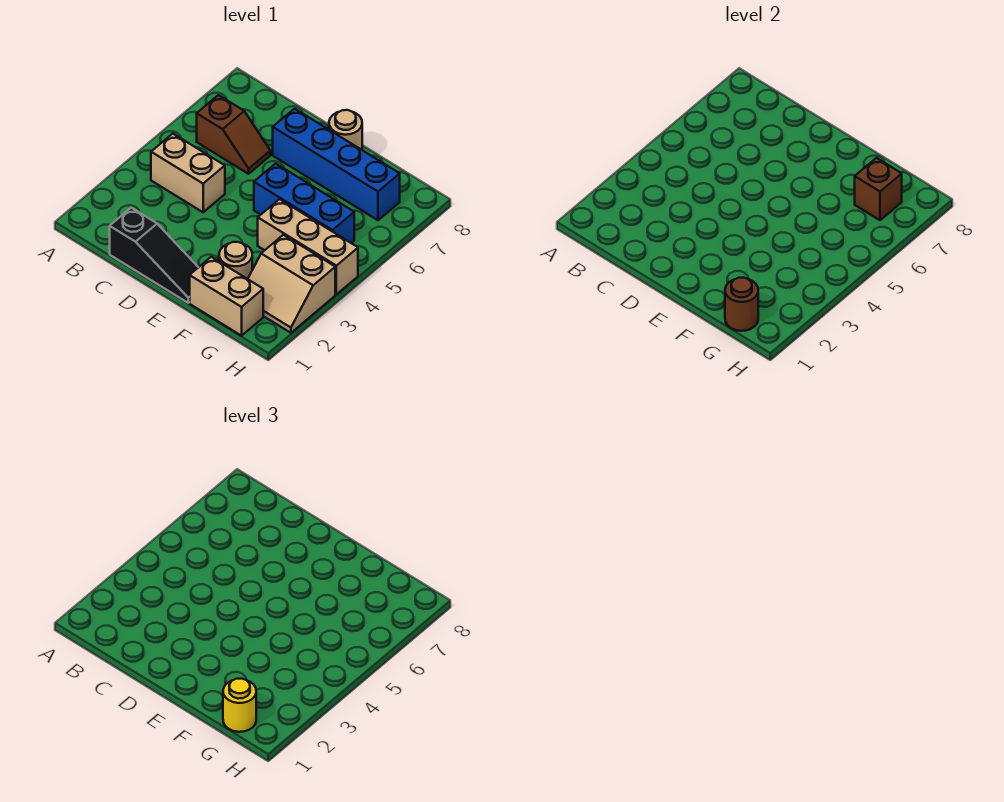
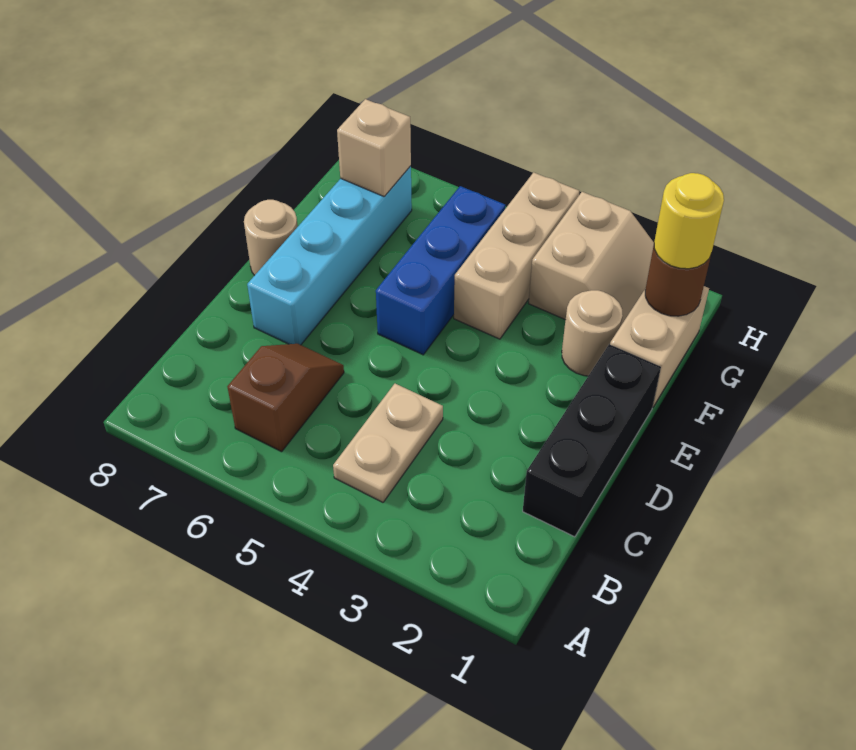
tan brick B4:C4 level 1 -> tan plate B4:C4 level 1
black slope C1:E1 level 1 top C -> black brick C1:E1 level 1
blue brick D7:G7 level 1 -> cyan brick D7:G7 level 1
brown brick G7 level 2 -> tan brick G7 level 2

